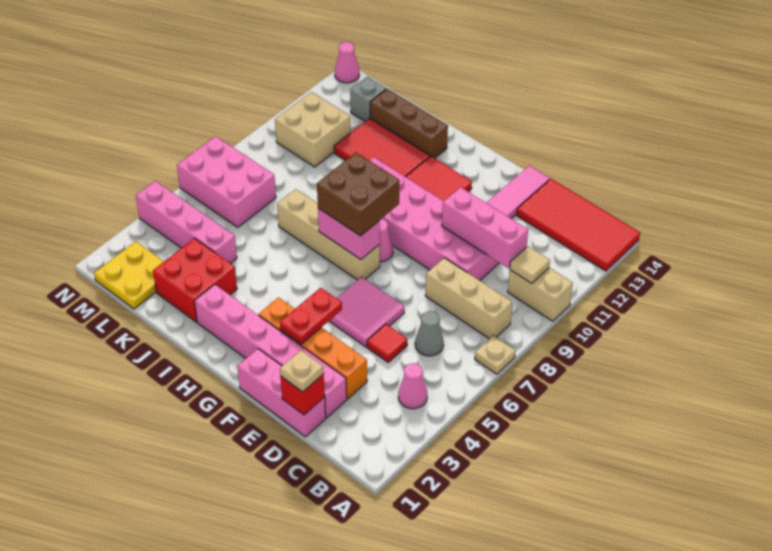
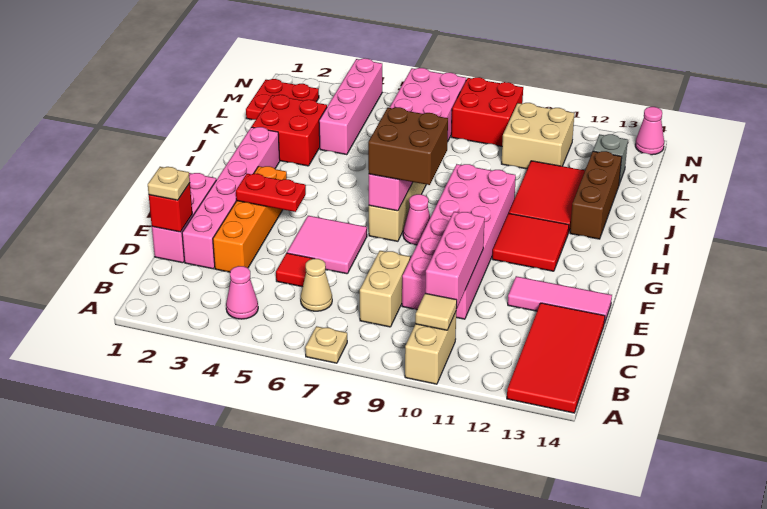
tan brick B8:D8 level 1 -> tan brick C8:D8 level 1
grey cone C6 level 1 -> tan cone C6 level 1
yellow plate L1:M2 level 1 -> red plate L1:M2 level 1
none -> red brick M8:N9 level 1

